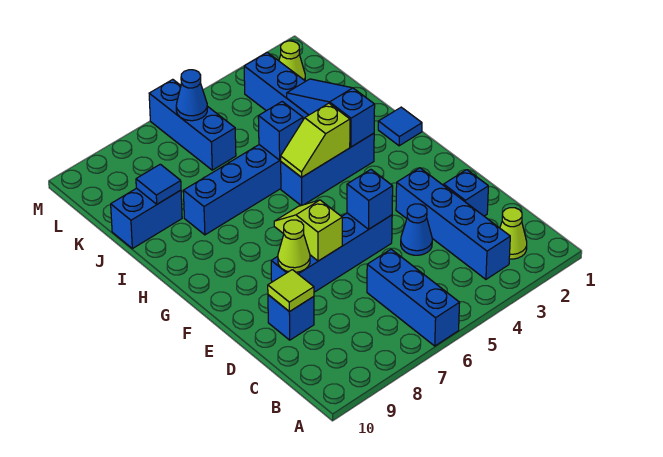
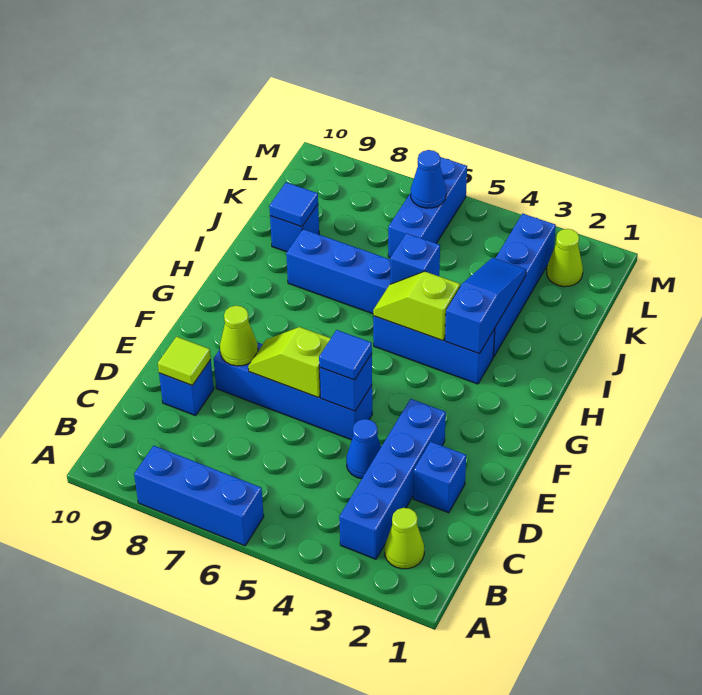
blue brick A6:C6 level 1 -> blue brick A6:A8 level 1
lime slope E7:F7 level 2 top E -> lime slope E6:E7 level 2 top 6
blue tile H1 level 1 -> blue tile E5 level 3
blue brick J9:J10 level 1 -> blue brick J9 level 1

